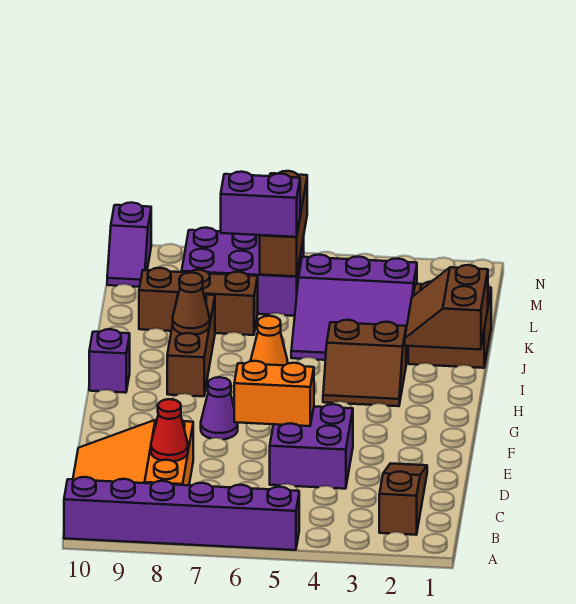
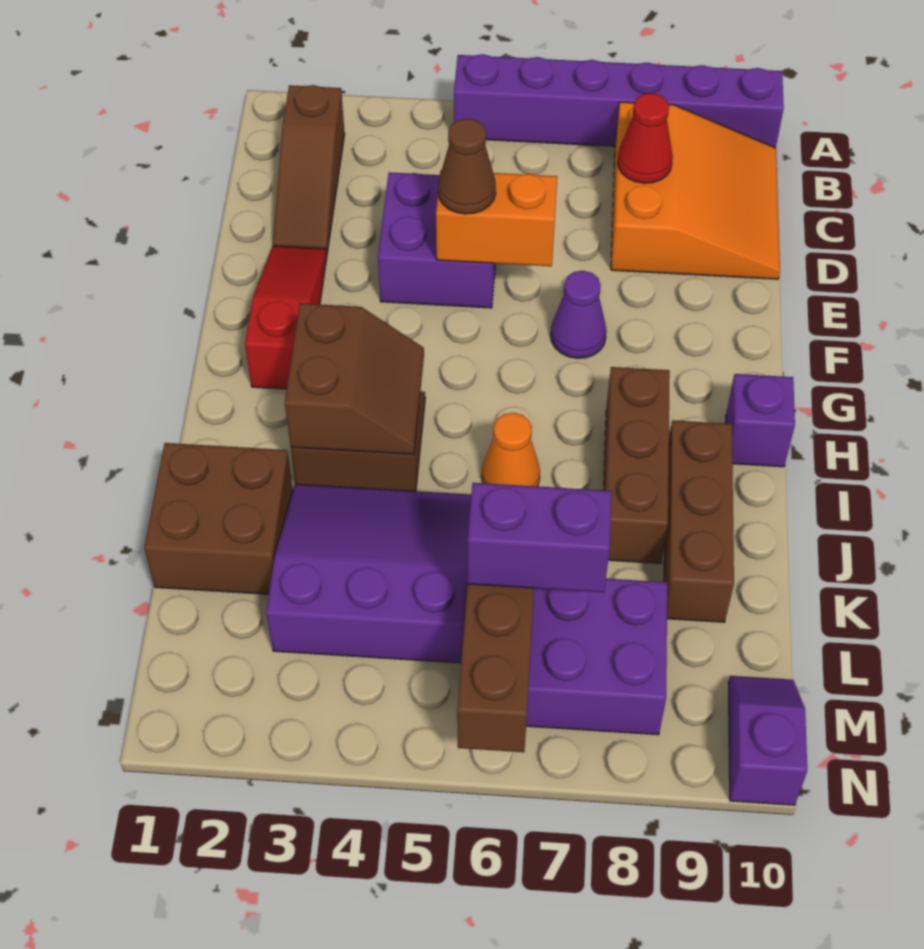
none -> red slope E2:G2 level 1 top G
brown slope I1:J2 level 2 top 1 -> brown slope H3:I4 level 2 top 3
brown cone I8 level 2 -> brown cone E5 level 3
brown brick K7:K9 level 1 -> brown brick I9:K9 level 1

